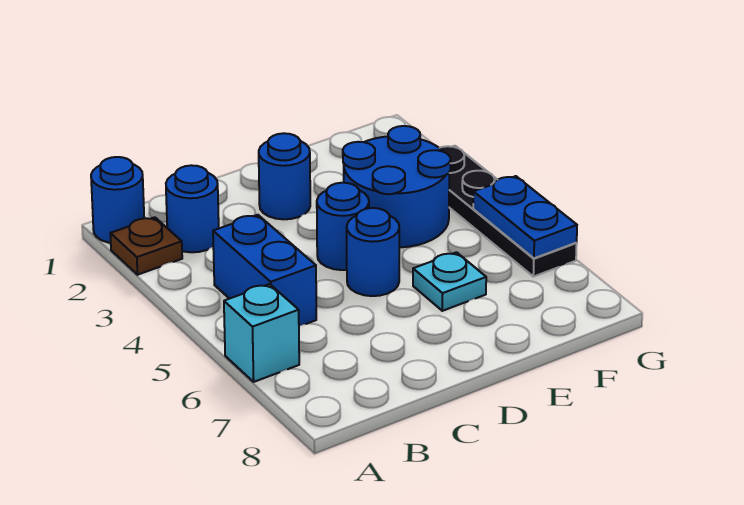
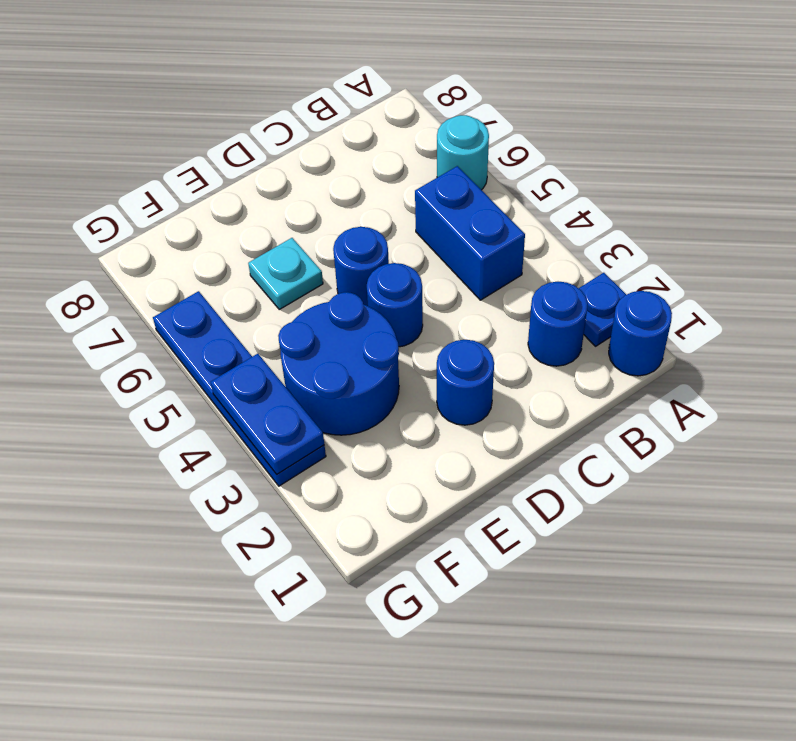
brown plate A2 level 1 -> blue plate A2 level 1
cyan brick A6 level 1 -> cyan round brick A6 level 1
black plate G3:G6 level 1 -> blue plate G3:G6 level 1
blue plate G5:G6 level 2 -> blue plate G3:G4 level 2

